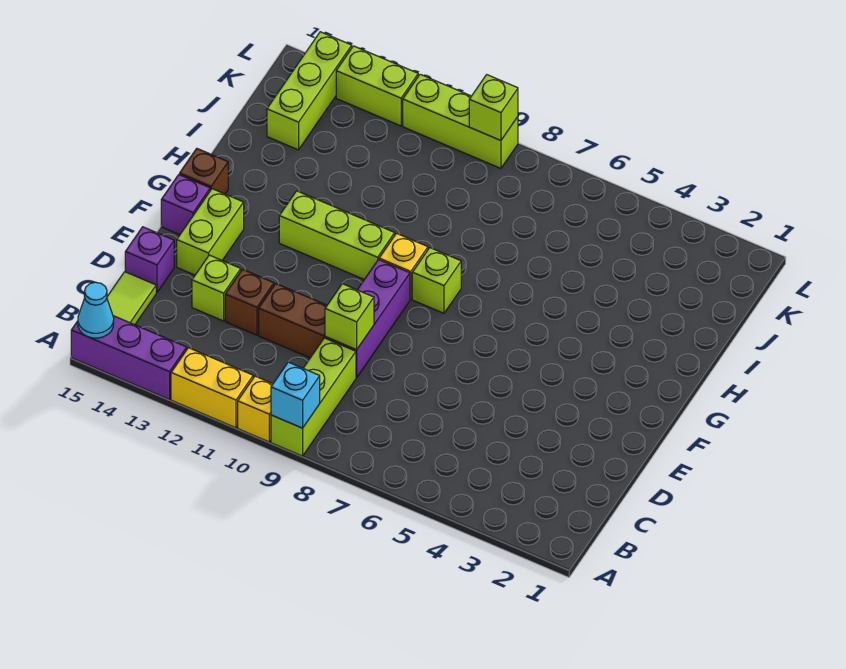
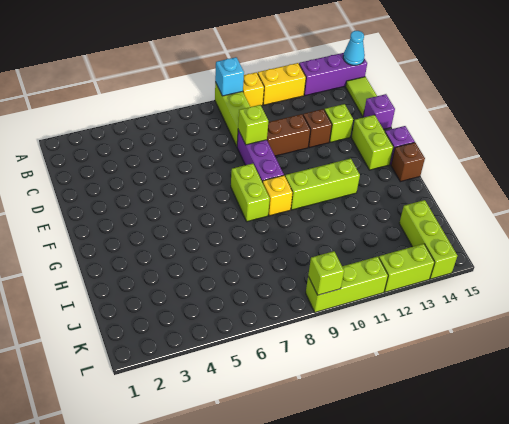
lime brick G8 level 1 -> lime brick F8:G8 level 1

